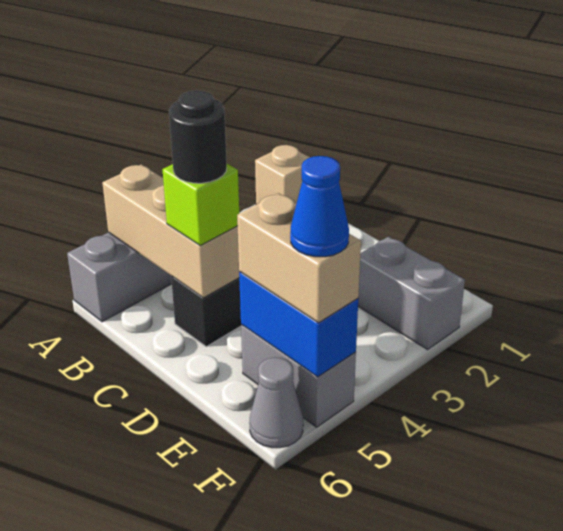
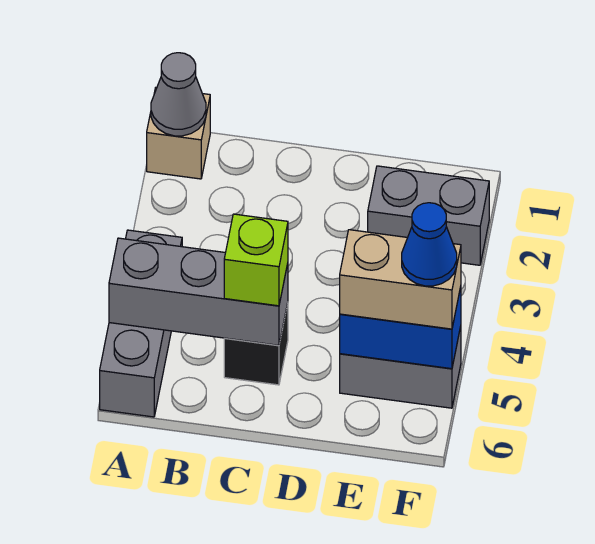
tan brick A5:C5 level 2 -> grey brick A5:C5 level 2
black round brick C5 level 4 -> none
grey cone F6 level 1 -> grey cone A1 level 2

